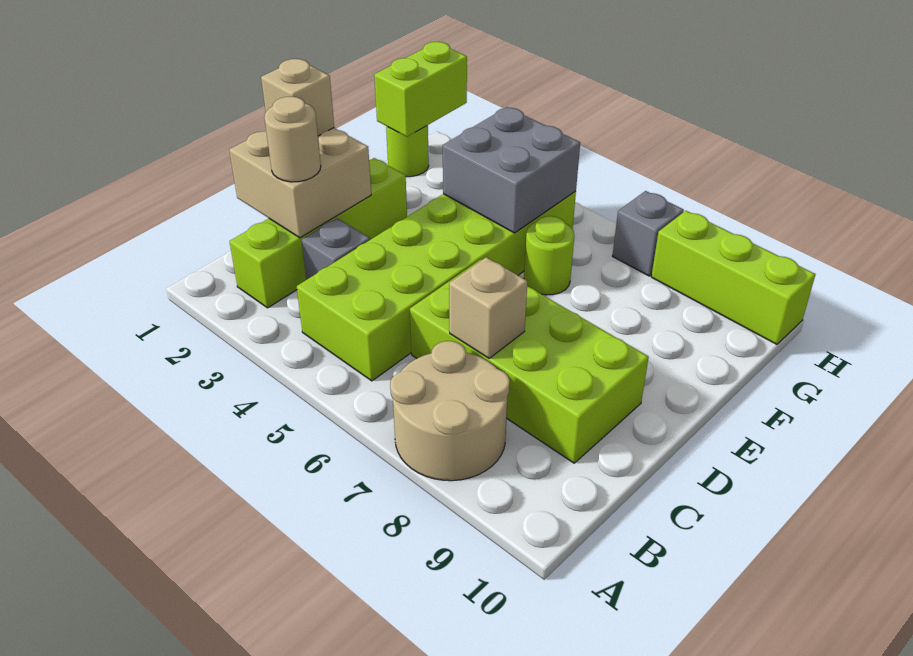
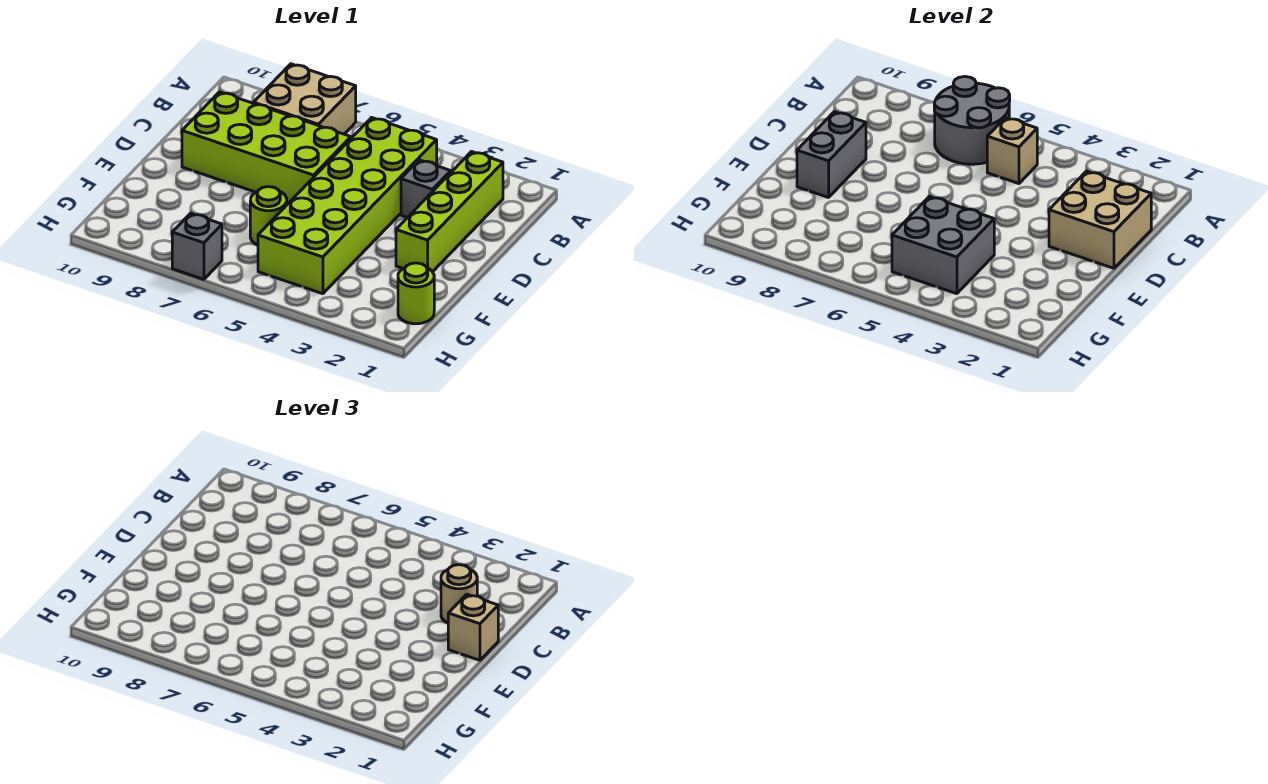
none -> grey round brick A6:B7 level 2
tan round brick A7:B8 level 1 -> tan brick A7:B8 level 1
tan brick C7 level 2 -> tan brick B5 level 2
none -> grey brick D9:E9 level 2
lime brick G1:H1 level 2 -> none
lime brick H8:H10 level 1 -> none

